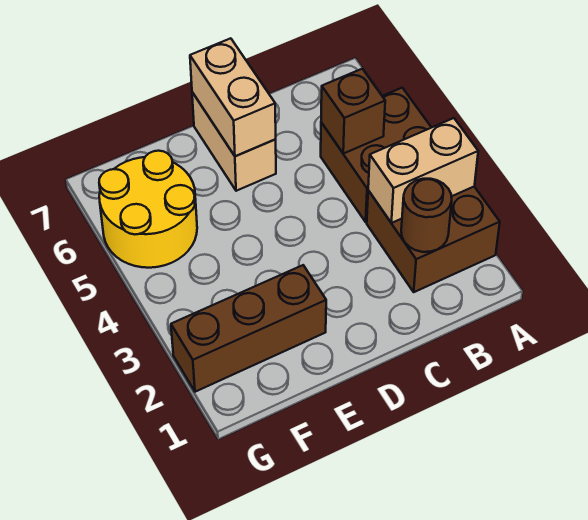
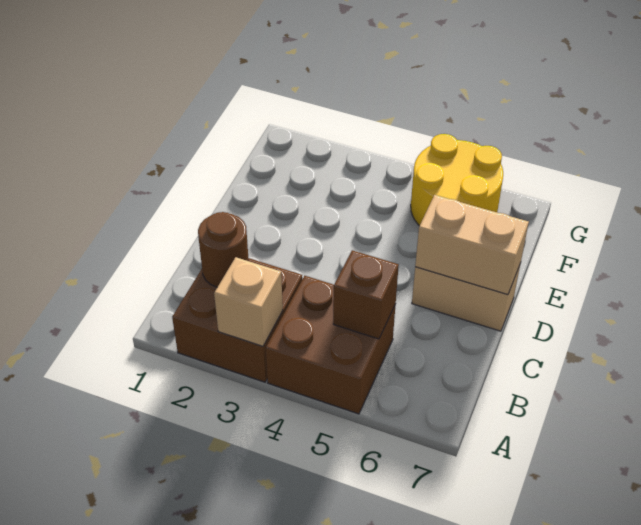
tan brick A3:B3 level 2 -> tan brick A3 level 2
brown brick E2:G2 level 1 -> none

